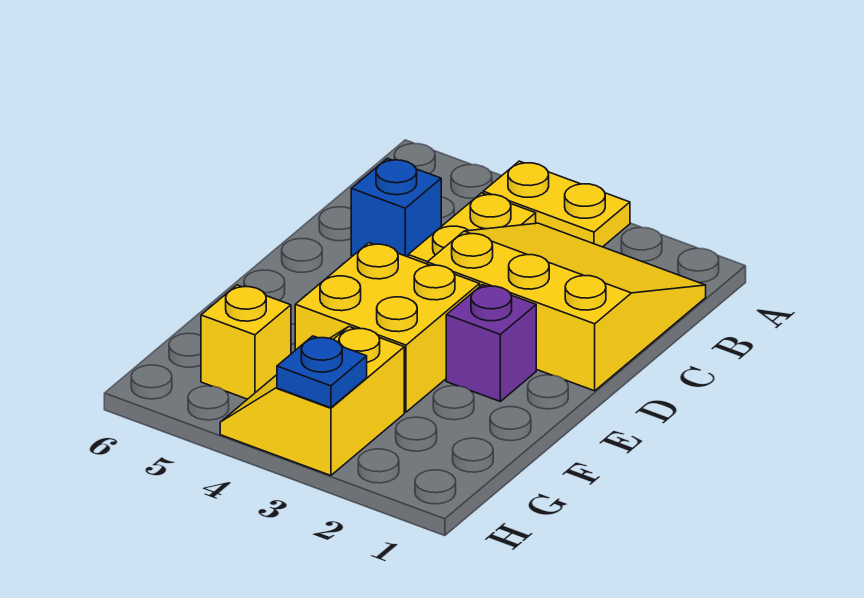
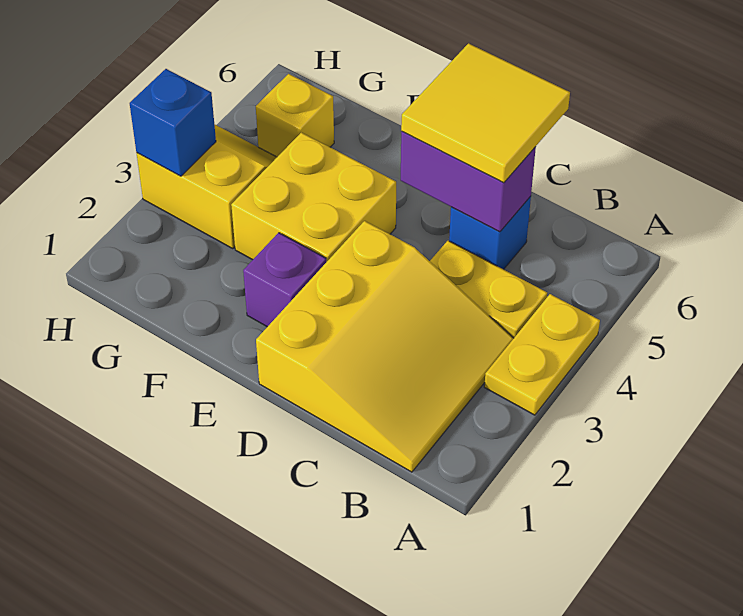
none -> purple brick C5:D5 level 2
none -> yellow tile C5:D6 level 3
blue plate H3 level 2 -> blue brick H3 level 2

